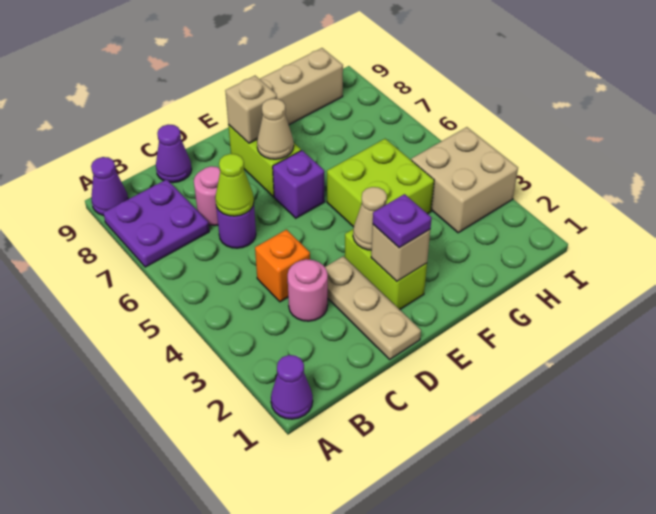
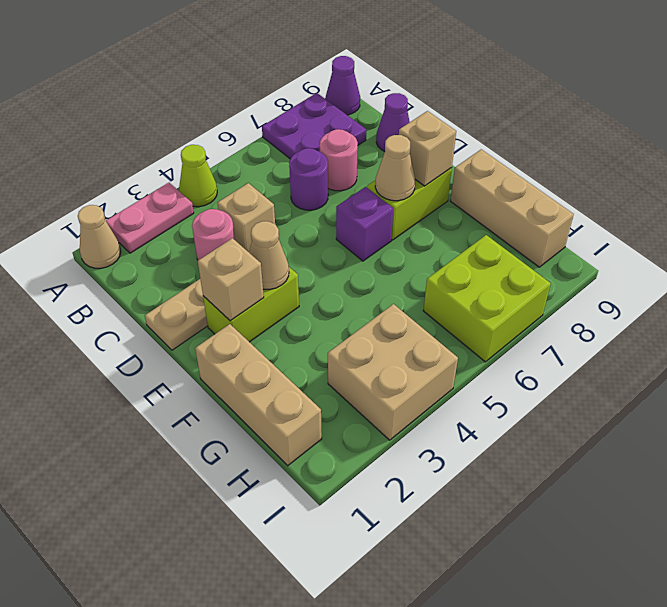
purple cone A1 level 1 -> tan cone A1 level 1
none -> pink plate A2:A3 level 1
orange brick C4 level 1 -> tan brick C4 level 1
lime cone C6 level 2 -> lime cone A4 level 1
purple plate E2 level 3 -> none
none -> tan brick F1:H1 level 1
lime brick F4:G5 level 1 -> lime brick H6:I7 level 1

